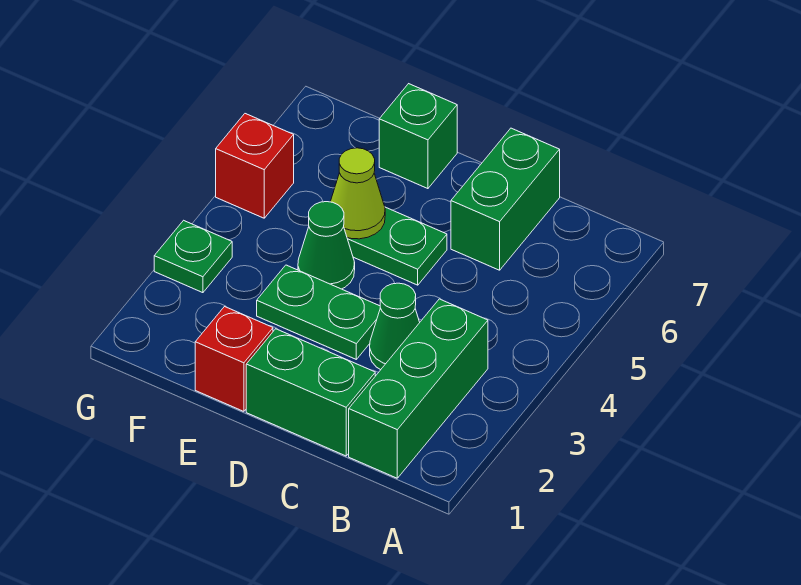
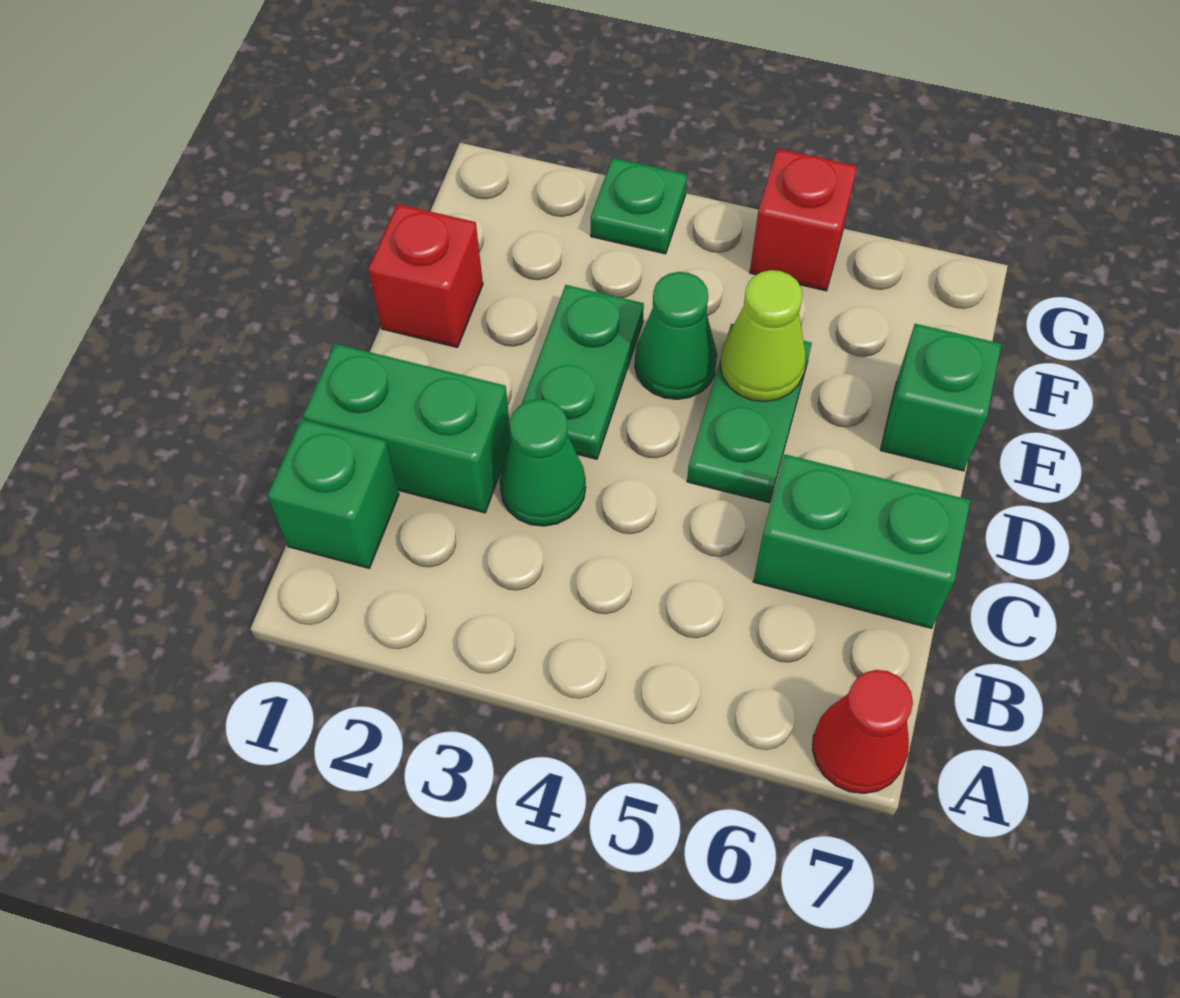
none -> red cone A7 level 1
green brick B1:B3 level 1 -> green brick B1 level 1
green brick C1:D1 level 1 -> green brick C1:C2 level 1

